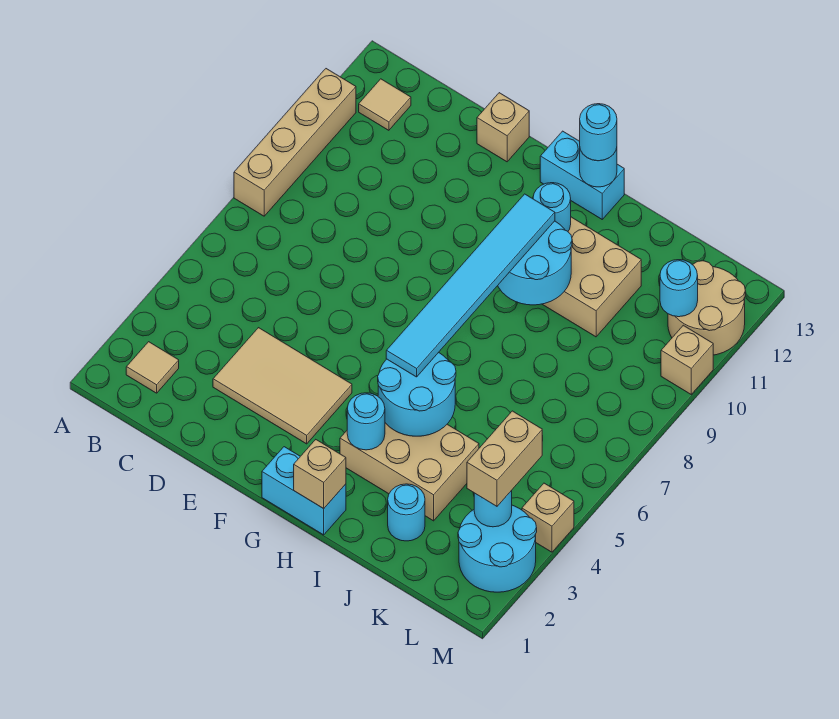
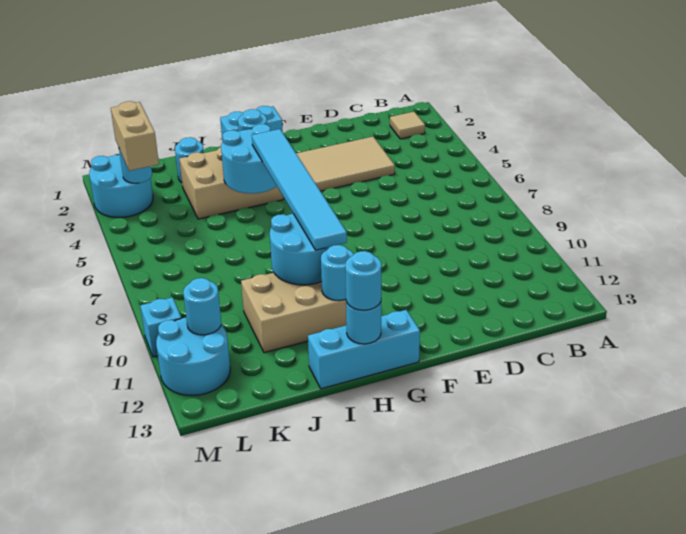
tan brick A8:A11 level 1 -> none
tan tile B12 level 1 -> none
tan brick E13 level 1 -> none
cyan brick G13:H13 level 1 -> cyan brick G13:I13 level 1
tan brick H1 level 2 -> none
tan round brick L11:M12 level 1 -> cyan round brick L11:M12 level 1
tan brick M4 level 1 -> none
tan brick M10 level 1 -> cyan brick M10 level 1

